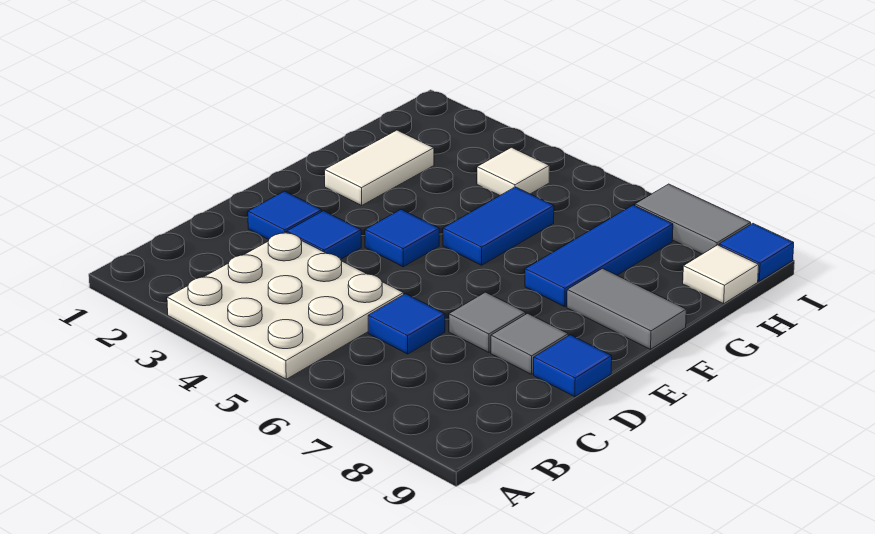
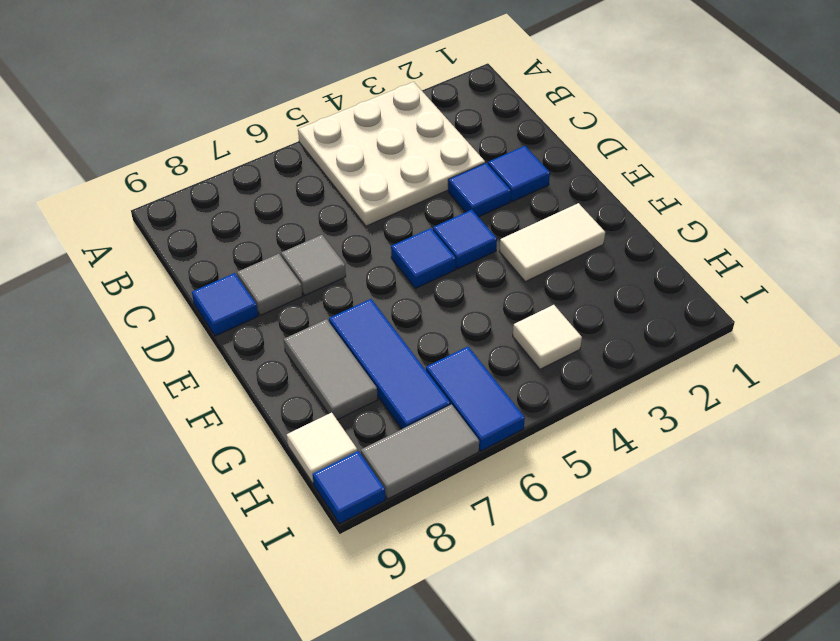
blue tile C6 level 1 -> blue tile E5 level 1
white tile F2:G2 level 1 -> white tile F2:F3 level 1
blue tile F5:G5 level 1 -> blue tile H6:I6 level 1
grey tile F8:F9 level 1 -> grey tile F8:G8 level 1

